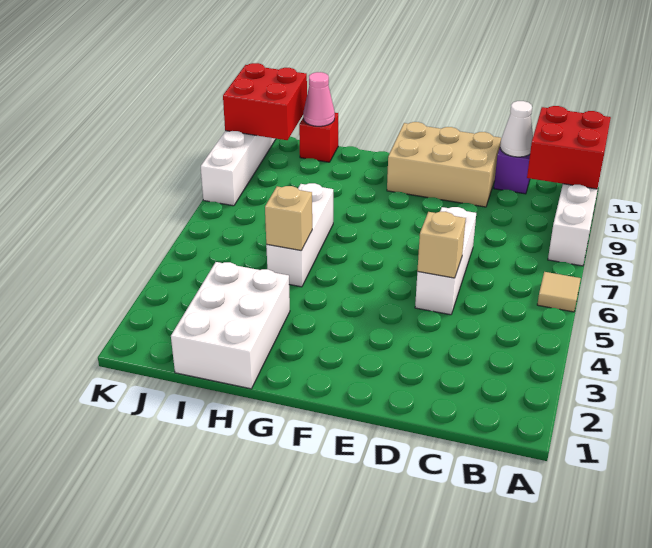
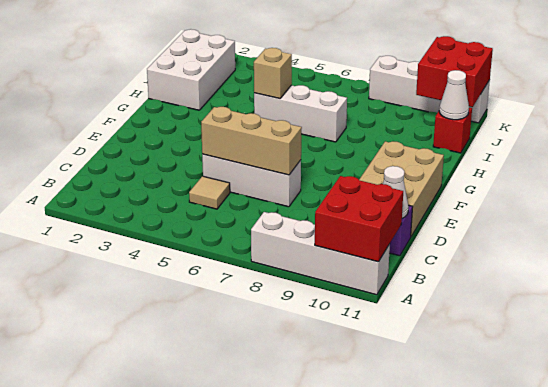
tan tile A6 level 1 -> tan tile C5 level 1
tan brick D5 level 2 -> tan brick D5:D7 level 2
white brick H1:I3 level 1 -> white brick H1:J2 level 1
pink cone I11 level 2 -> white cone I11 level 2

